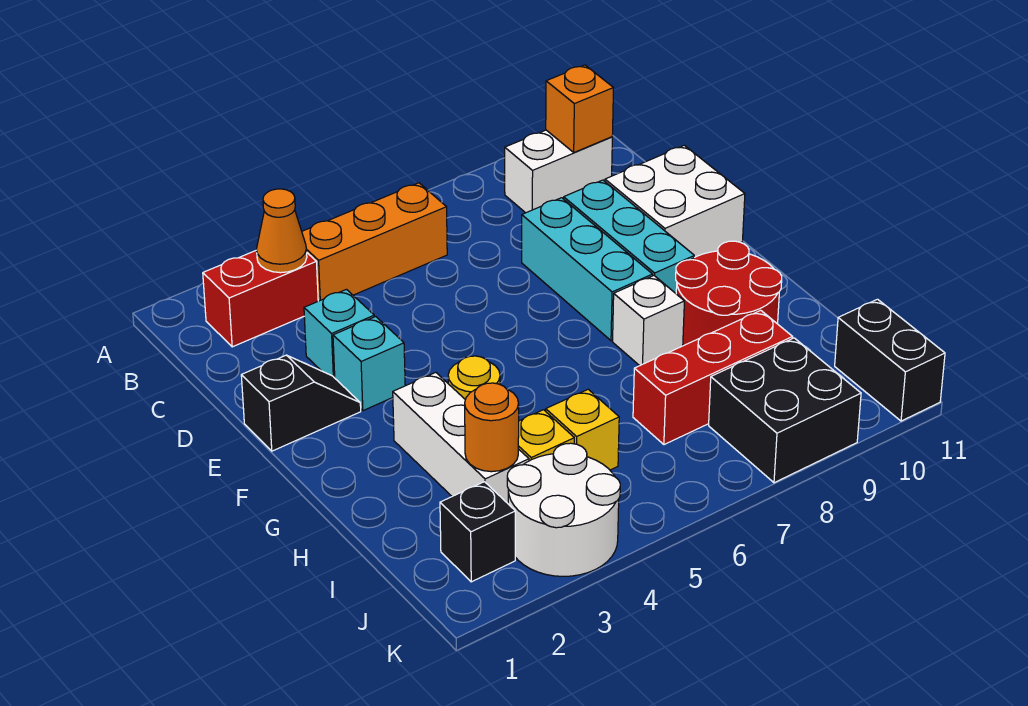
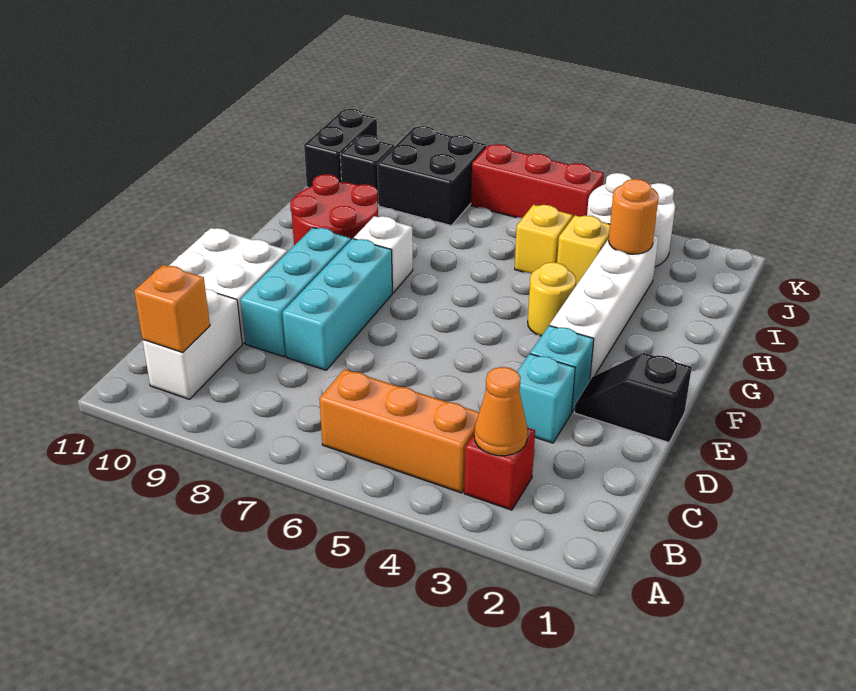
red brick B2:B3 level 1 -> red brick B3 level 1
white brick B9:B10 level 1 -> white brick B10:C10 level 1
white brick G3:I3 level 1 -> white brick F3:I3 level 1
red brick I7:I9 level 1 -> red brick K5:K7 level 1
black brick J2 level 1 -> black brick J10 level 1

